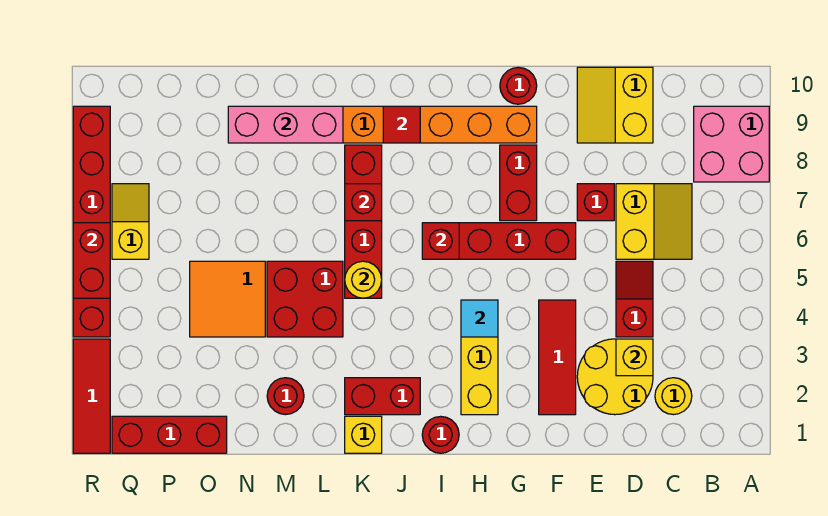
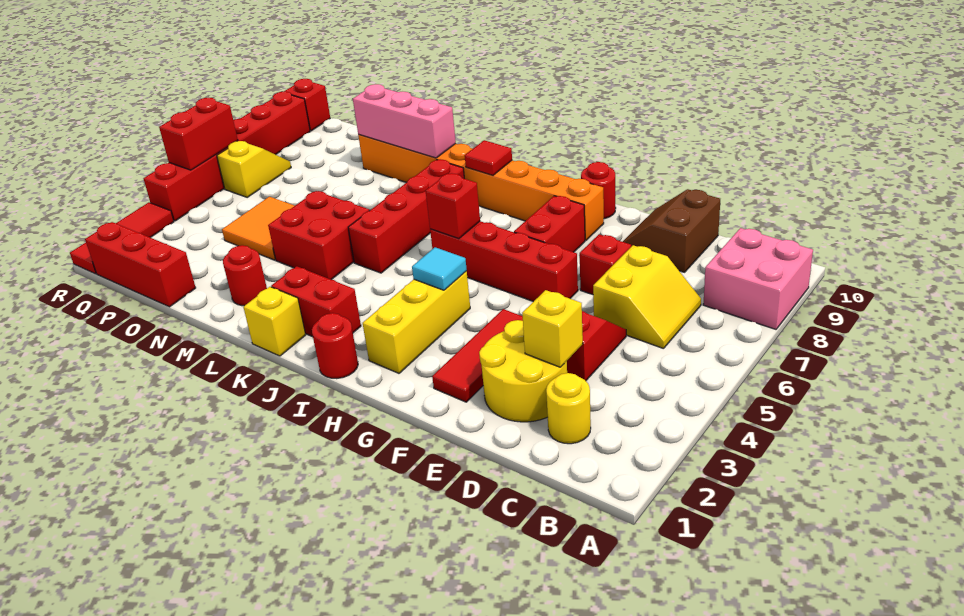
yellow slope D9:E10 level 1 top D -> brown slope D9:E10 level 1 top D
yellow round brick K5 level 2 -> none
red brick K7 level 2 -> red brick R10 level 1

